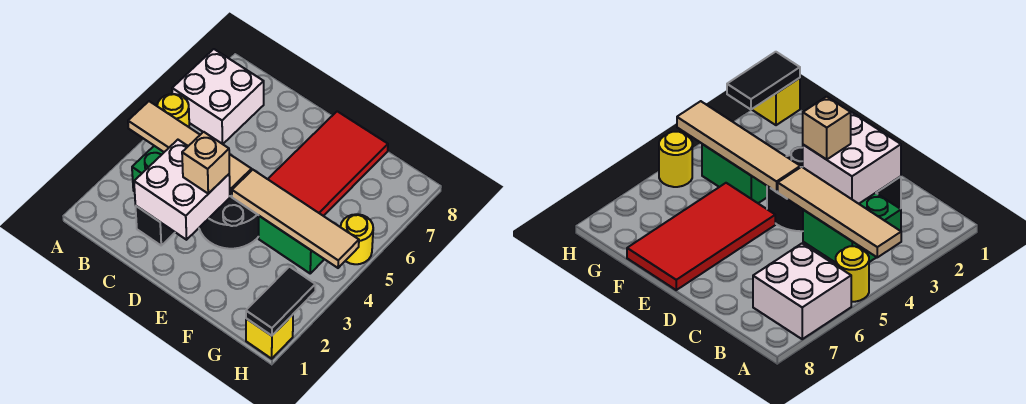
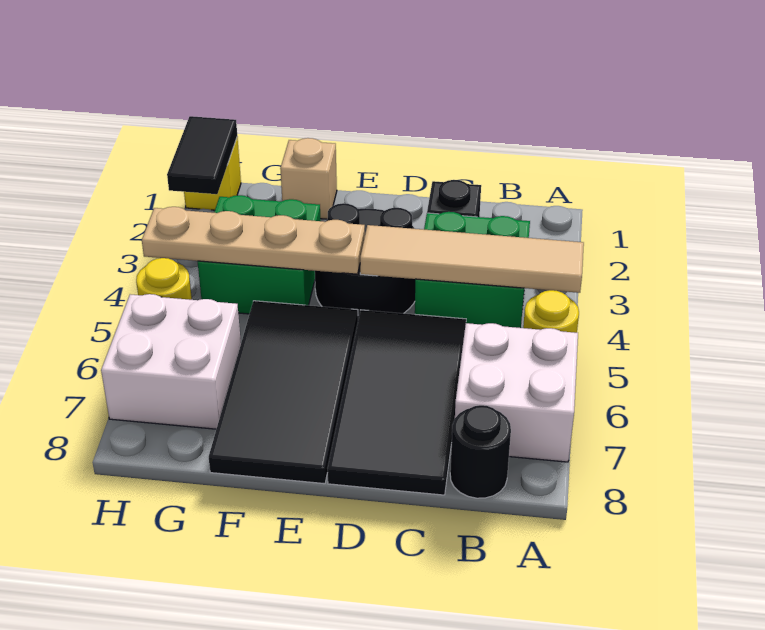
none -> black round brick B8 level 1
white brick C2:D3 level 2 -> white brick G6:H7 level 1
none -> black tile C5:D8 level 1
tan brick D3 level 3 -> tan brick F1 level 1
tan tile E4:H4 level 2 -> tan plate E4:H4 level 2
red tile E5:F8 level 1 -> black tile E5:F8 level 1
green brick F4:G4 level 1 -> green brick F3:G4 level 1

